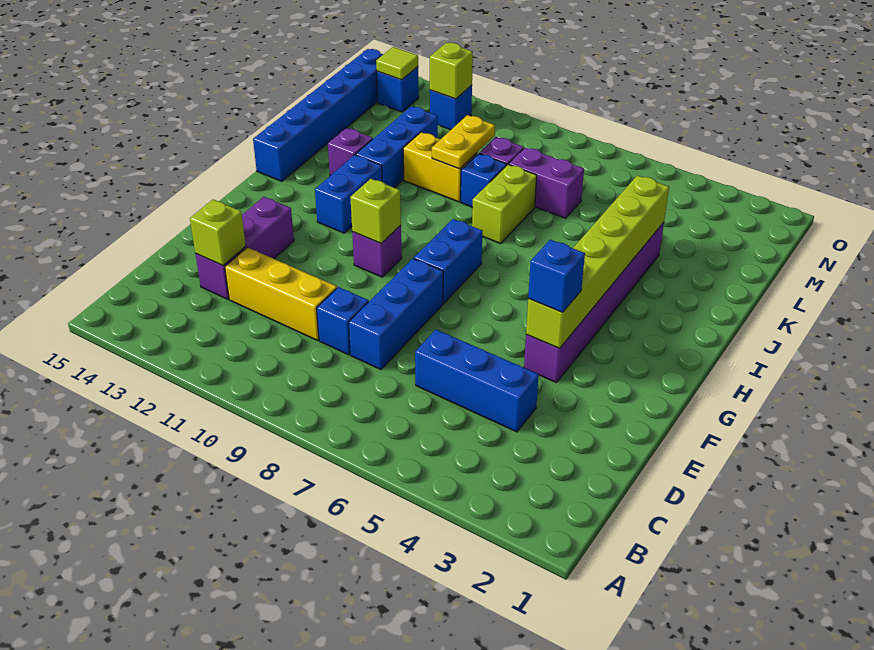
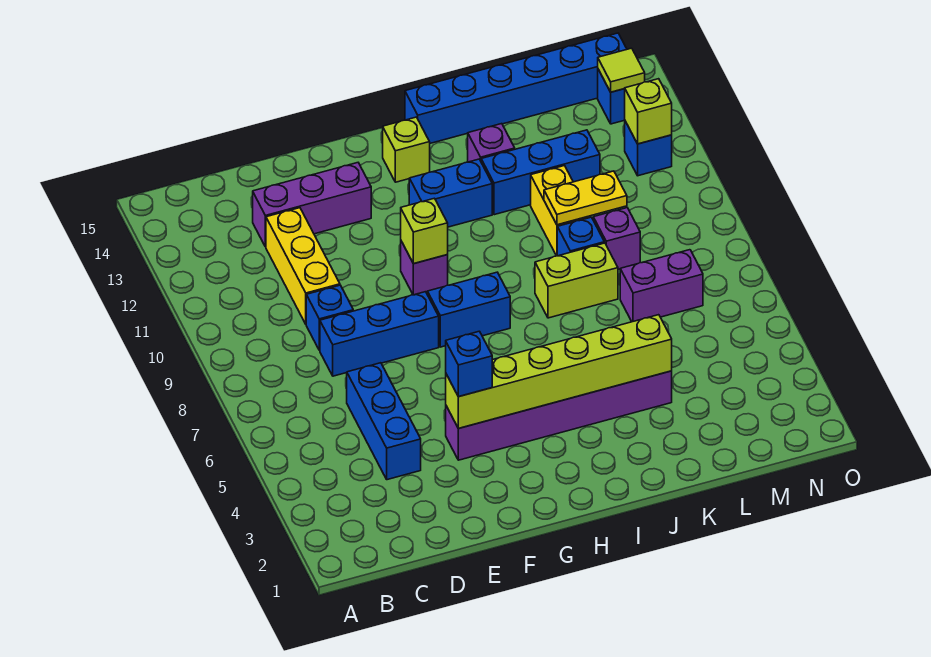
lime brick D13 level 2 -> lime brick H14 level 1
purple brick L7:L8 level 1 -> purple brick L7:M7 level 1

